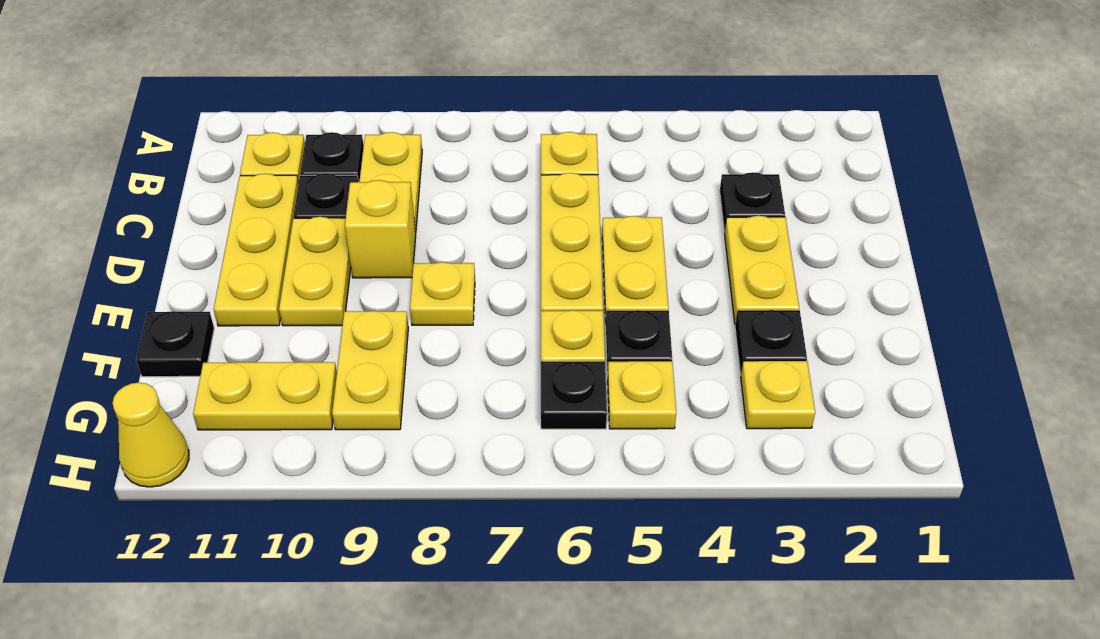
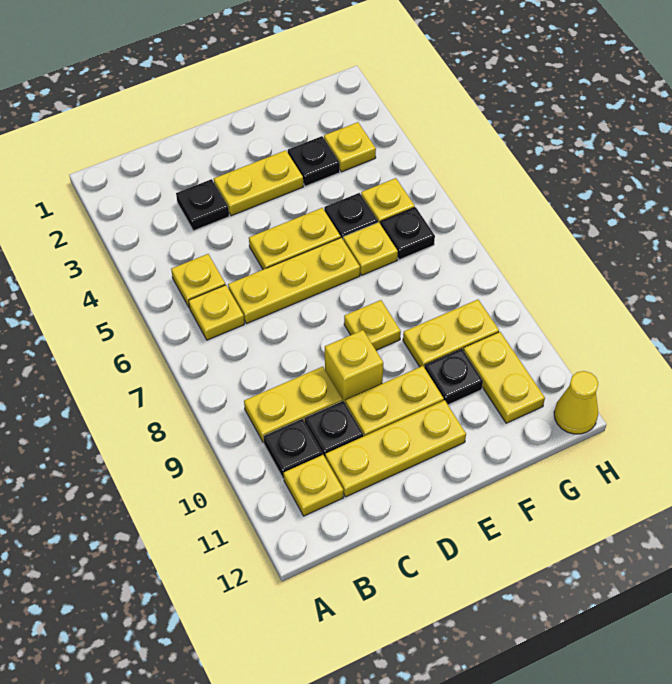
none -> yellow plate B5 level 1
black plate F12 level 1 -> black plate F10 level 1

